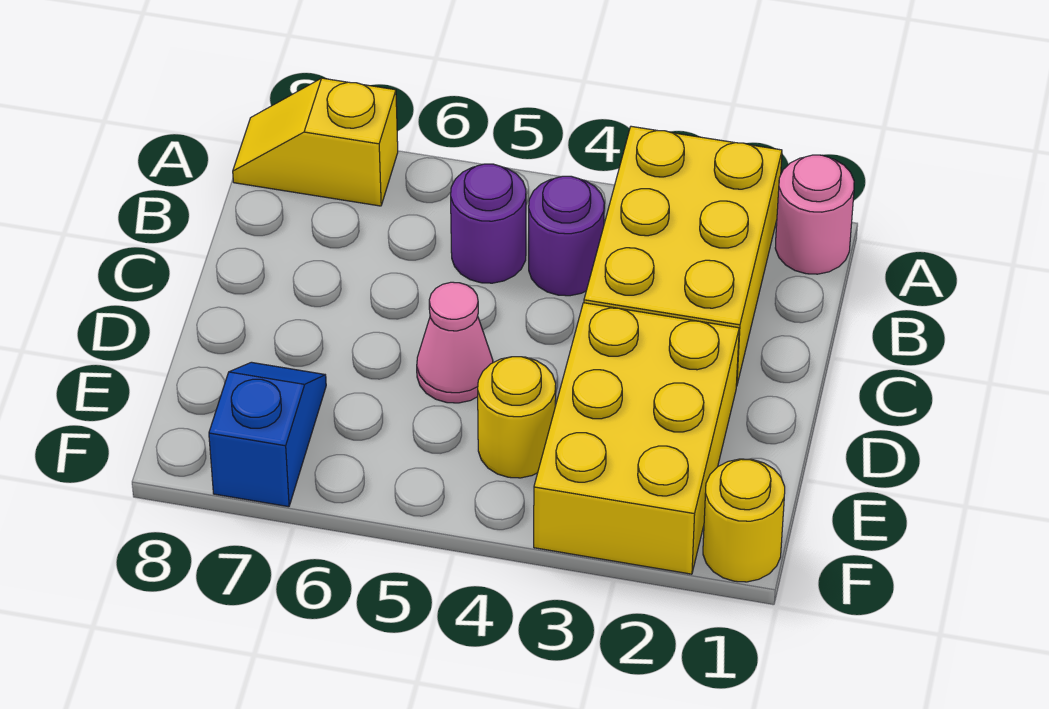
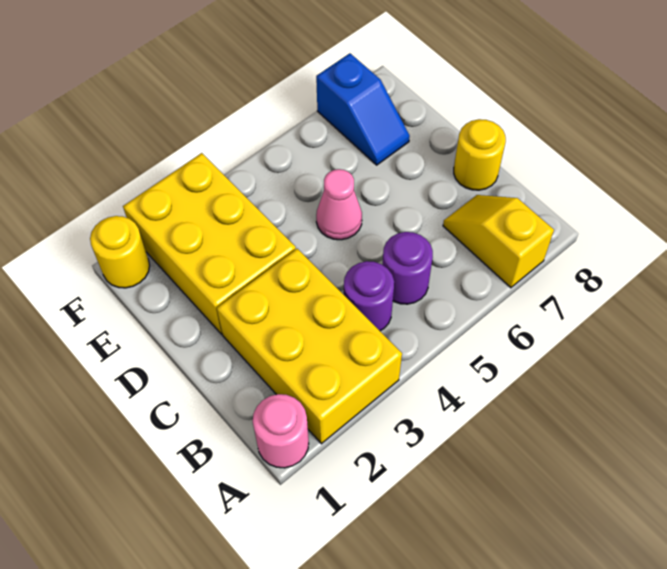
yellow slope A7:A8 level 1 top 7 -> yellow slope A7:B7 level 1 top A
yellow round brick E4 level 1 -> yellow round brick C8 level 1

